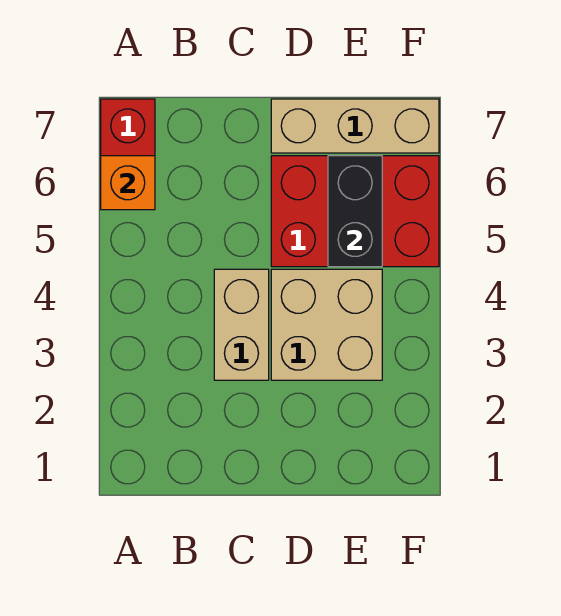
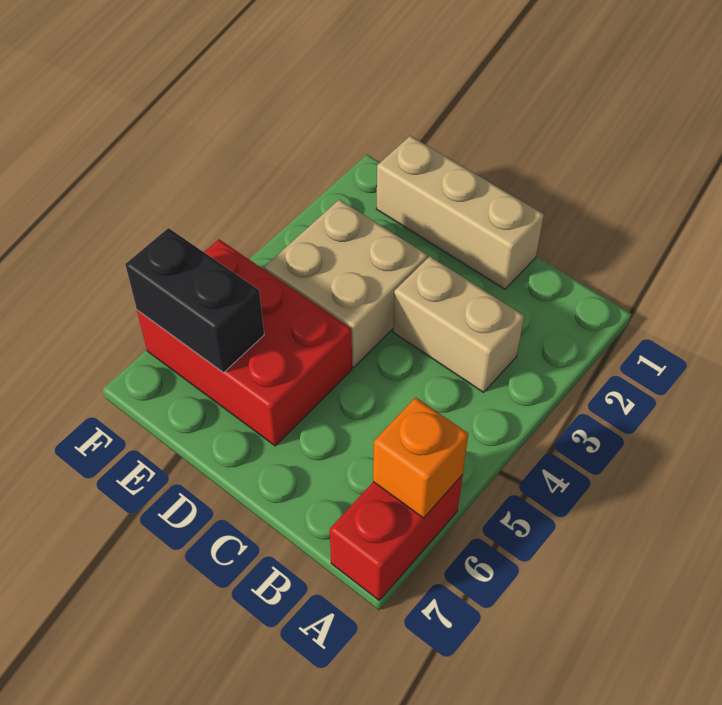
tan brick C3:C4 level 1 -> tan brick B3:C3 level 1
tan brick D7:F7 level 1 -> tan brick C1:E1 level 1
black brick E5:E6 level 2 -> black brick E6:F6 level 2

